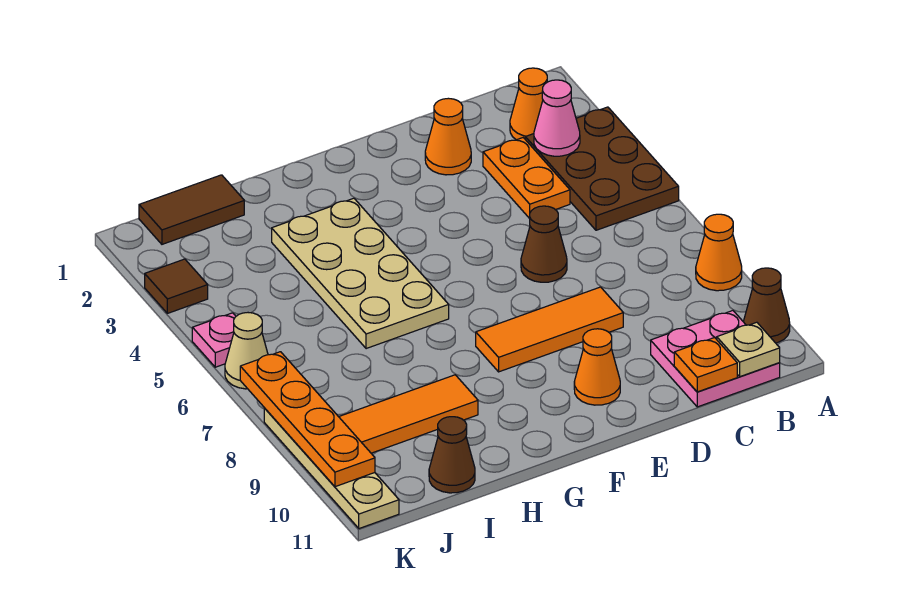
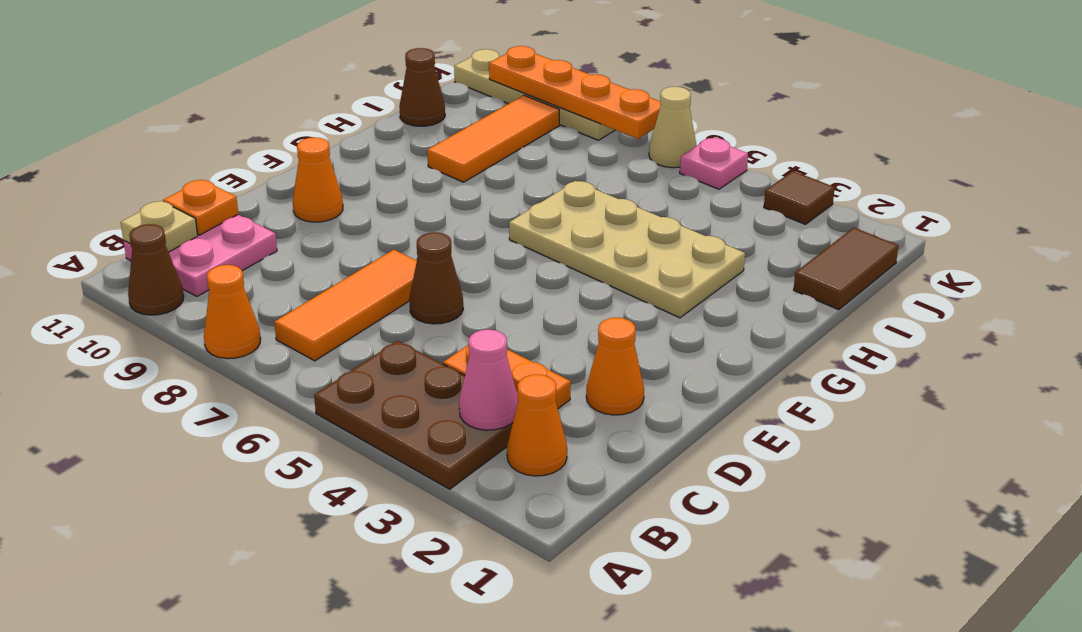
orange tile D8:F8 level 1 -> orange tile B7:D7 level 1

